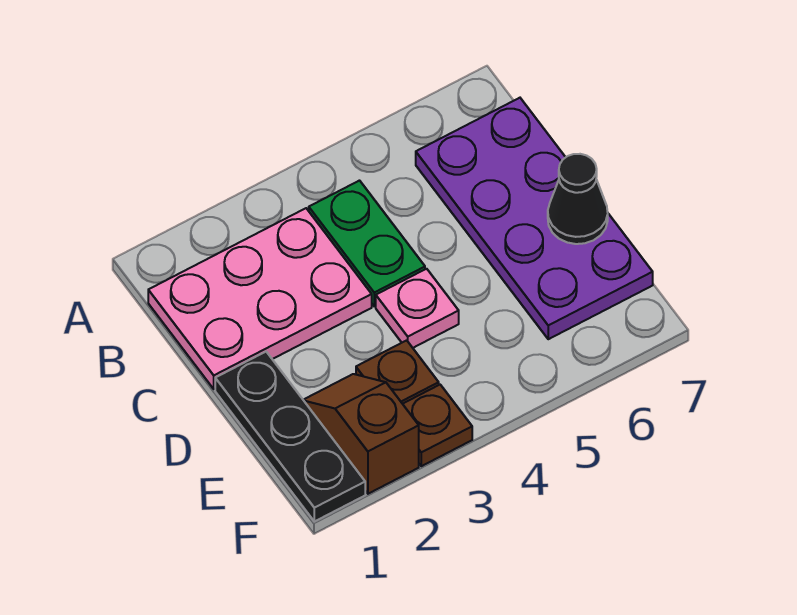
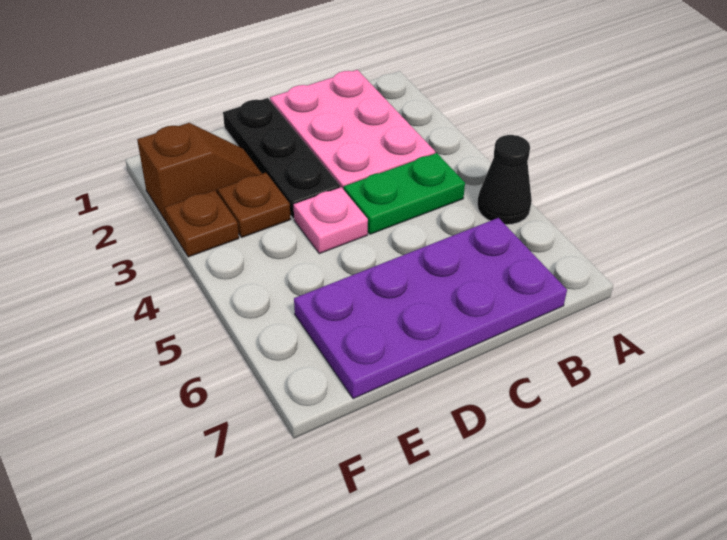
black plate D1:F1 level 1 -> black plate D1:D3 level 1
black cone D7 level 2 -> black cone A5 level 1

